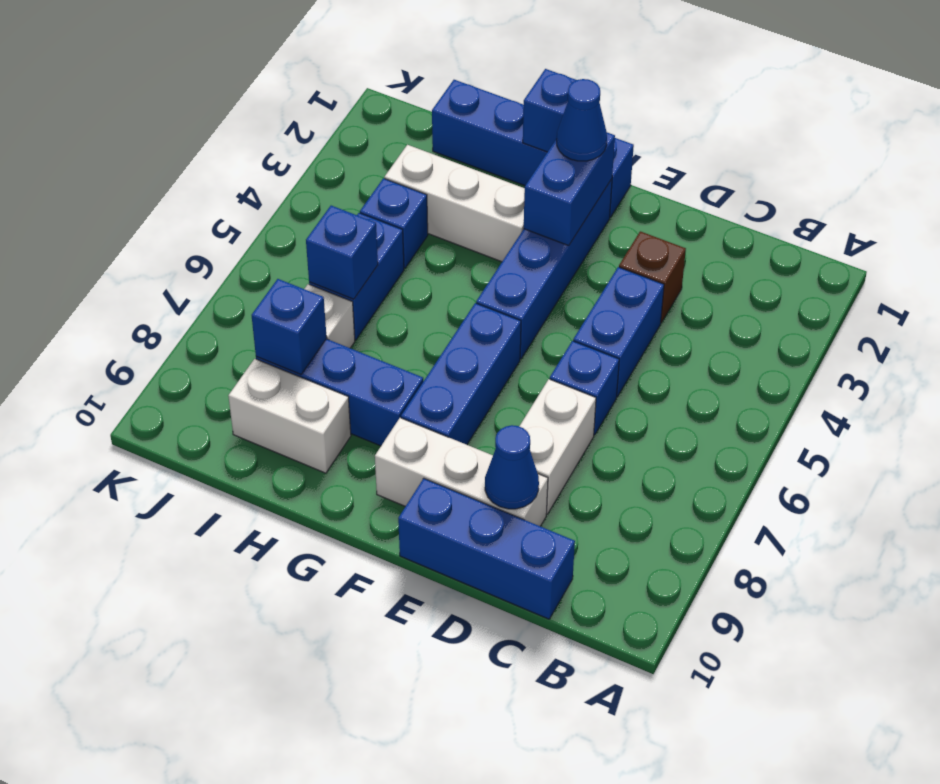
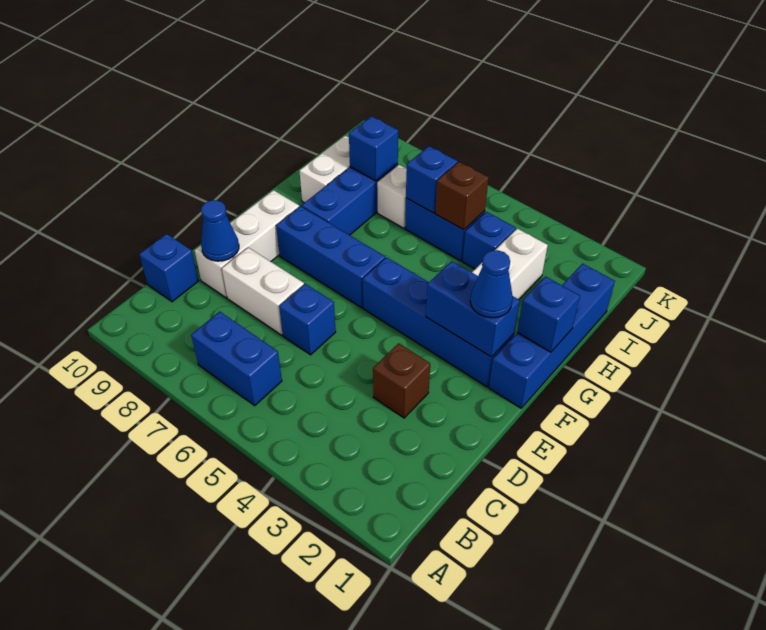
blue brick C10:E10 level 1 -> blue brick C10 level 1
blue brick D4:D5 level 1 -> blue brick B6:B7 level 1
none -> brown brick I5 level 2

